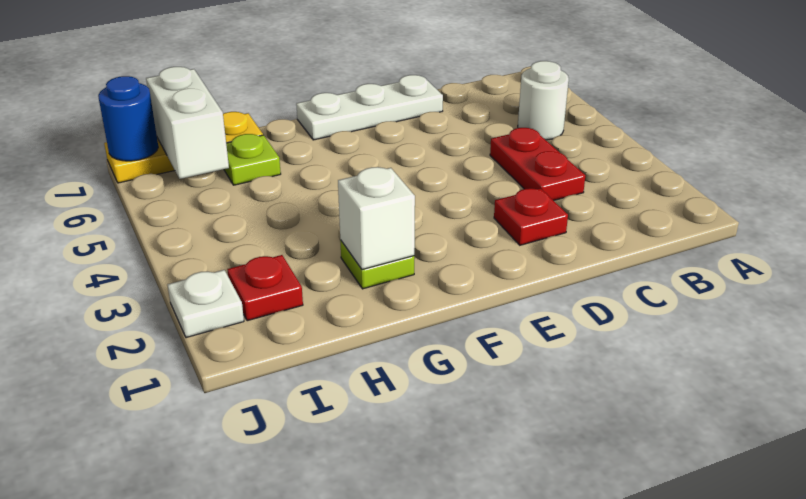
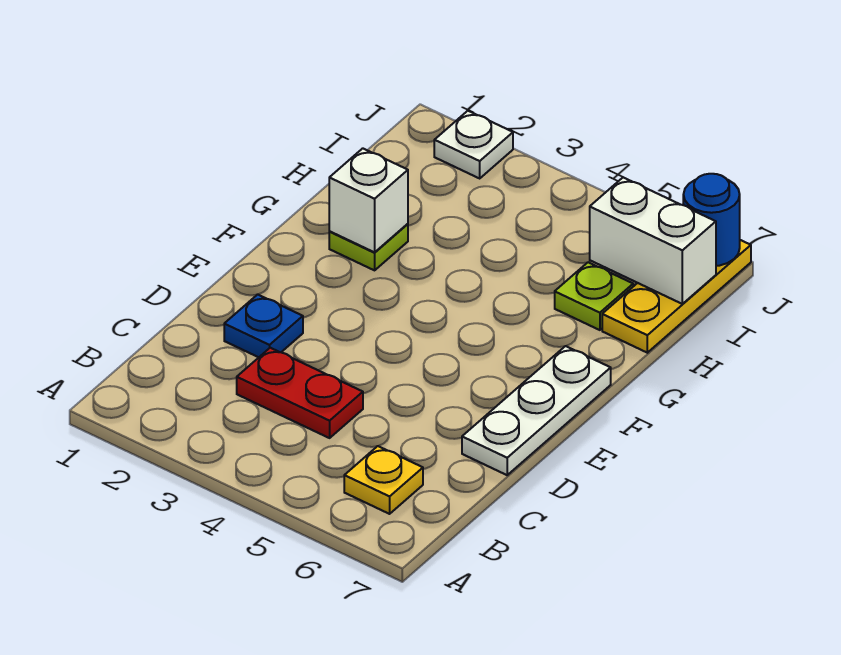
white round brick B5 level 1 -> none
none -> yellow plate B6 level 1
red plate D2 level 1 -> blue plate D2 level 1
red plate I2 level 1 -> none

